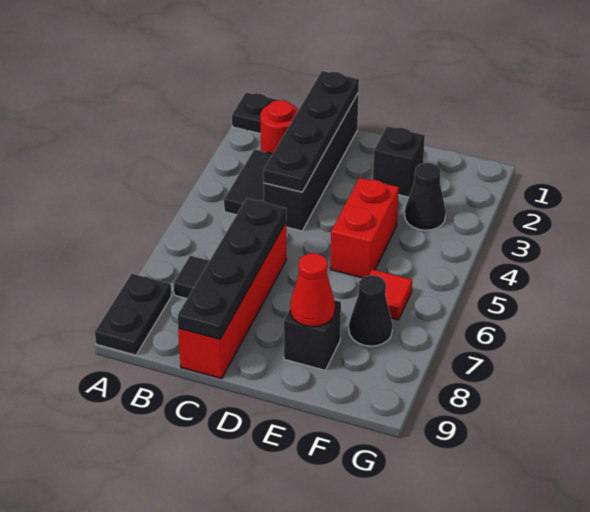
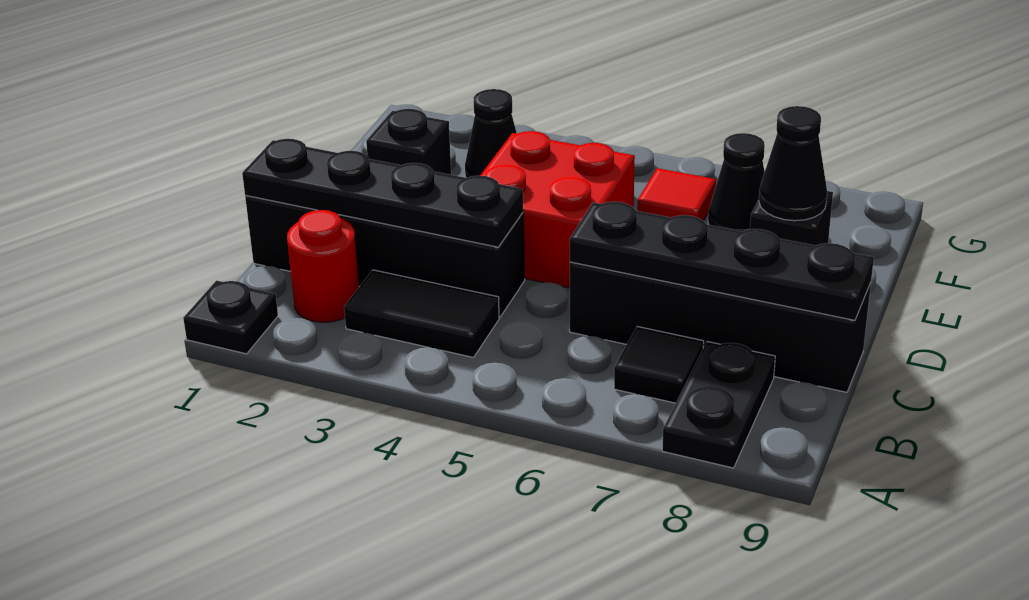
black plate A8:A9 level 1 -> black plate A8:B8 level 1
red brick C6:C9 level 1 -> black brick C6:C9 level 1
red brick E4:E5 level 1 -> red brick D4:E5 level 1
red cone E8 level 2 -> black cone E8 level 2

